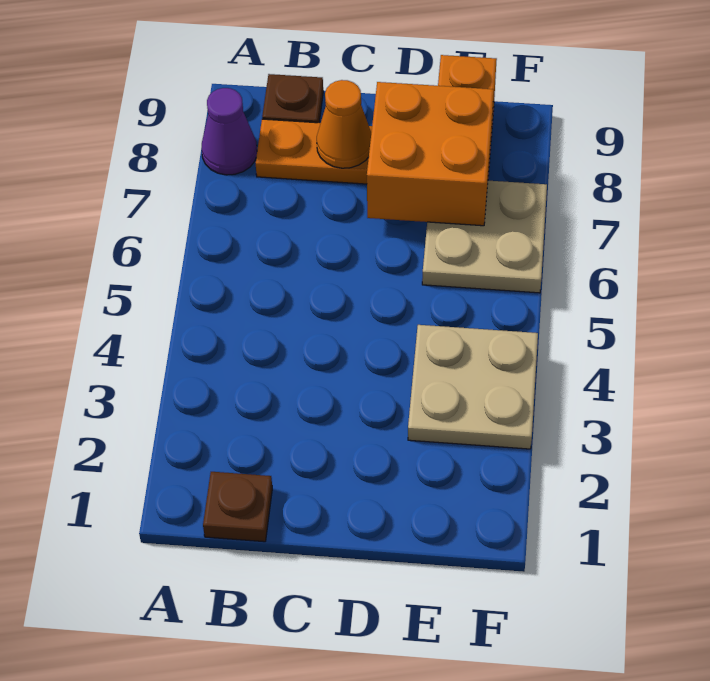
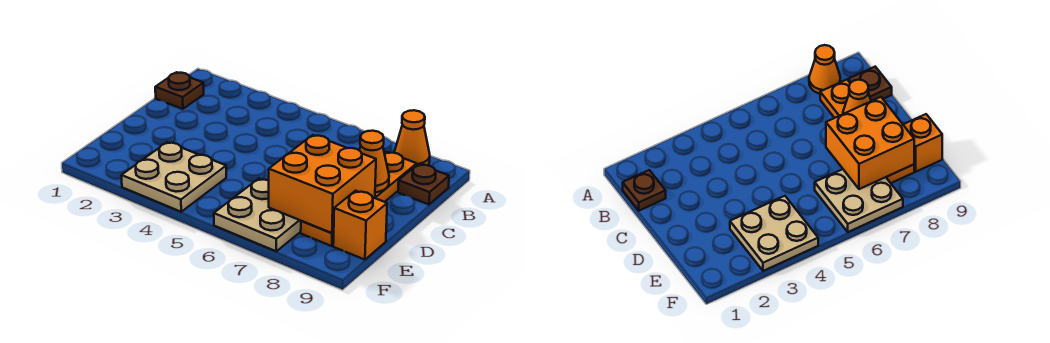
purple cone A8 level 1 -> orange cone A8 level 1

